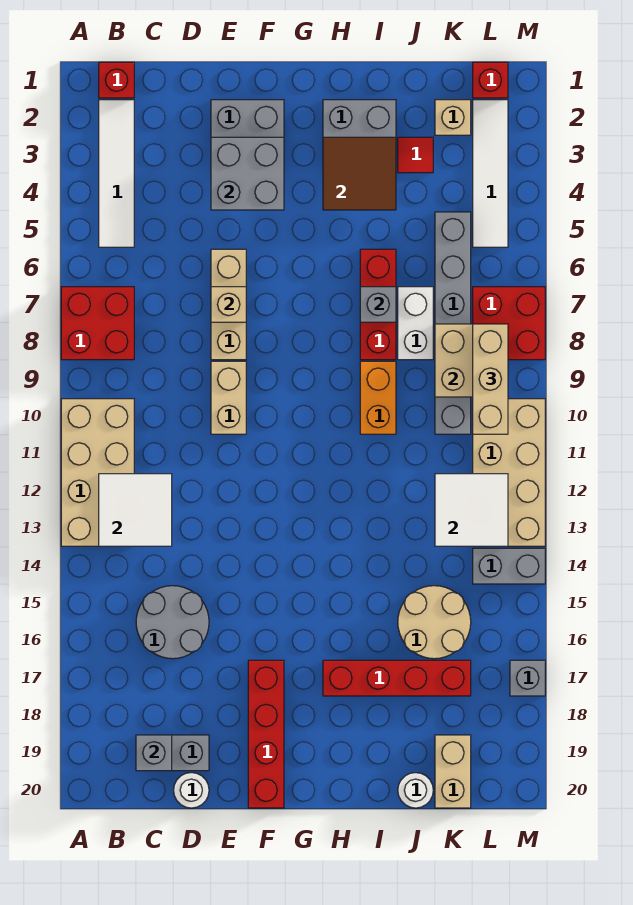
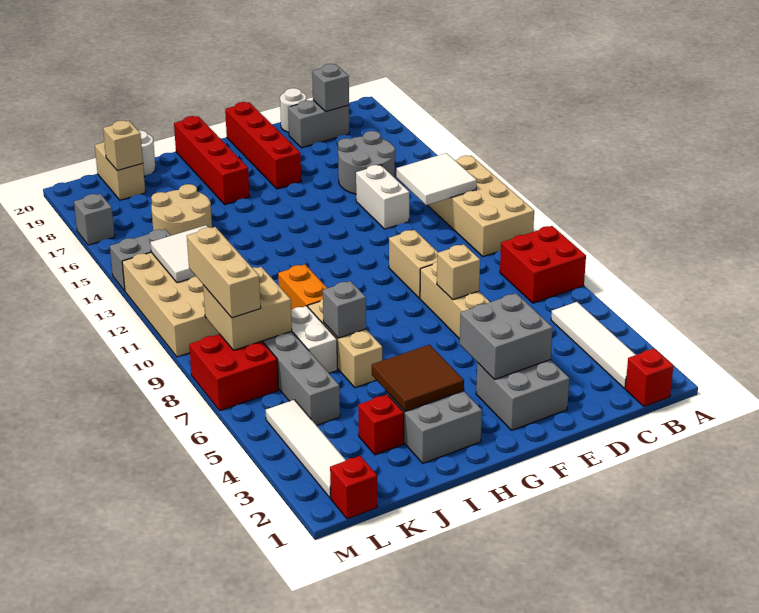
none -> white brick D13:D14 level 1
red brick H17:K17 level 1 -> red brick H17:H20 level 1
red brick I6:I8 level 1 -> tan brick I6:I8 level 1
red tile J3 level 1 -> red brick J3 level 1
tan brick K2 level 1 -> tan brick K19 level 2

